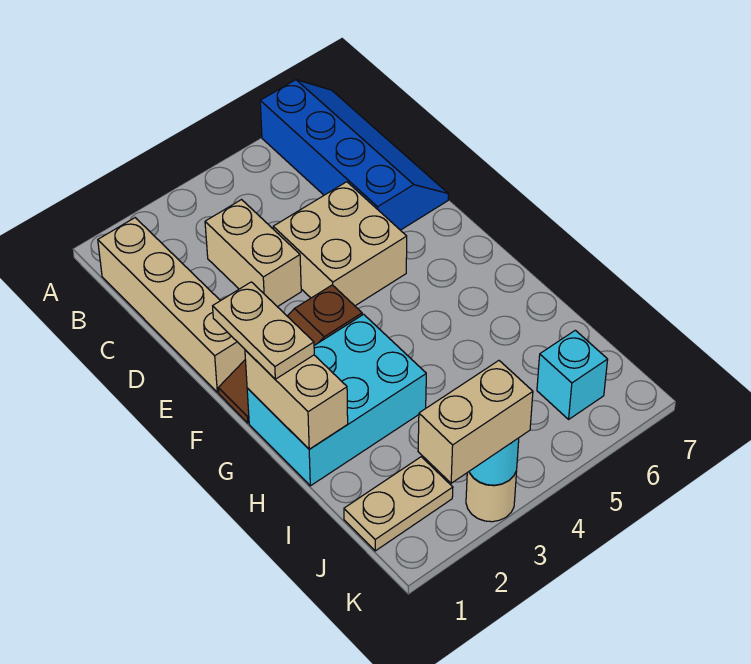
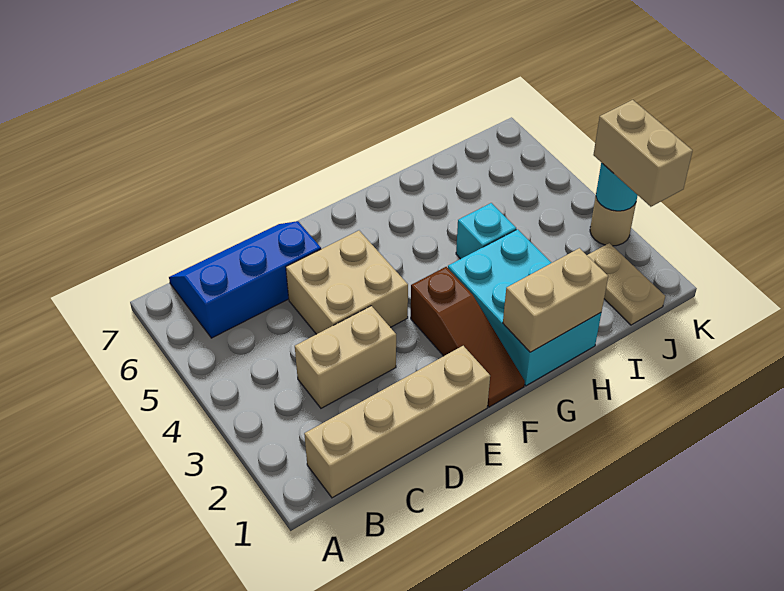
blue slope A6:D7 level 1 top 6 -> blue slope B6:D7 level 1 top 6
tan plate F1:G1 level 3 -> none
cyan brick J6 level 1 -> cyan brick H4 level 1

